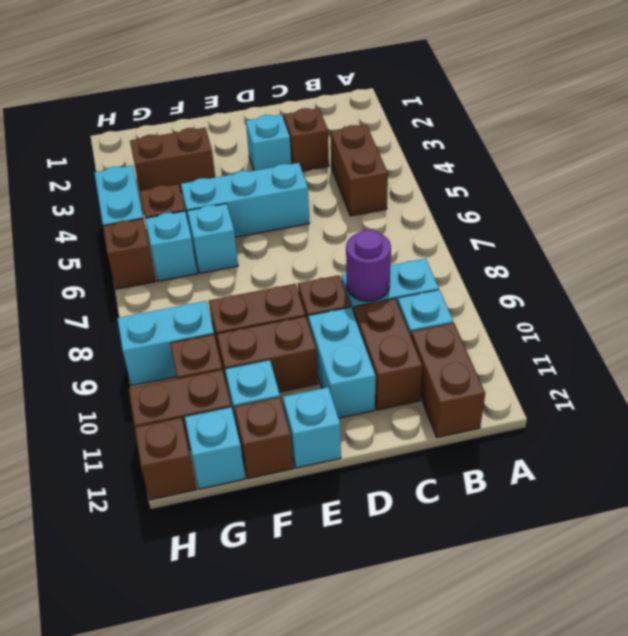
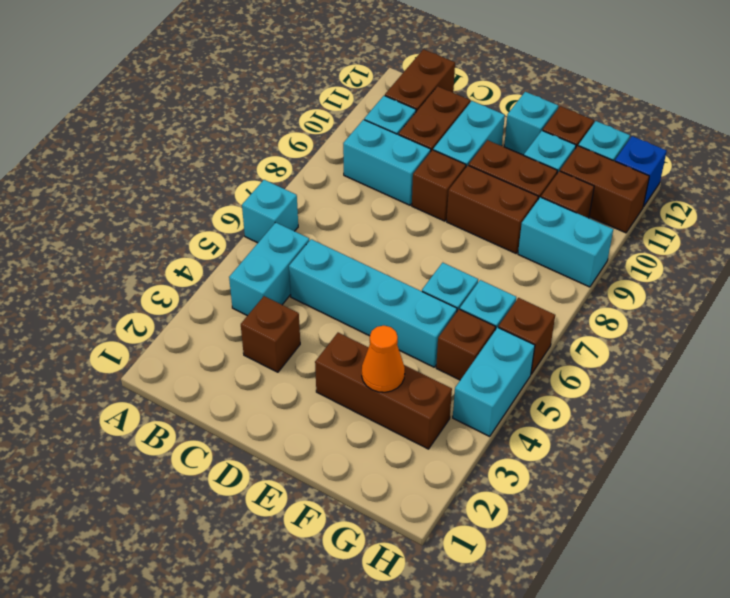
brown brick B4:B5 level 1 -> cyan brick B4:B5 level 1
purple round brick C9 level 2 -> none
cyan brick D3 level 1 -> cyan brick A6 level 1
cyan brick D5:F5 level 1 -> cyan brick C5:F5 level 1
brown brick F3:G3 level 1 -> brown brick E3:G3 level 1
none -> orange cone F3 level 2
brown brick H12 level 1 -> blue brick H12 level 1

